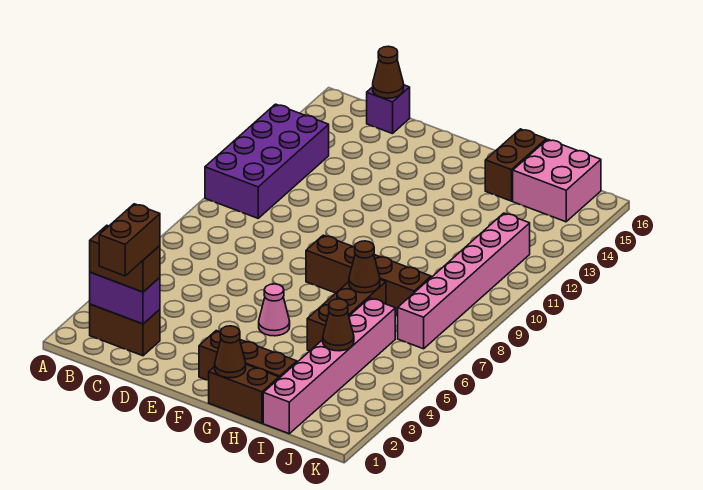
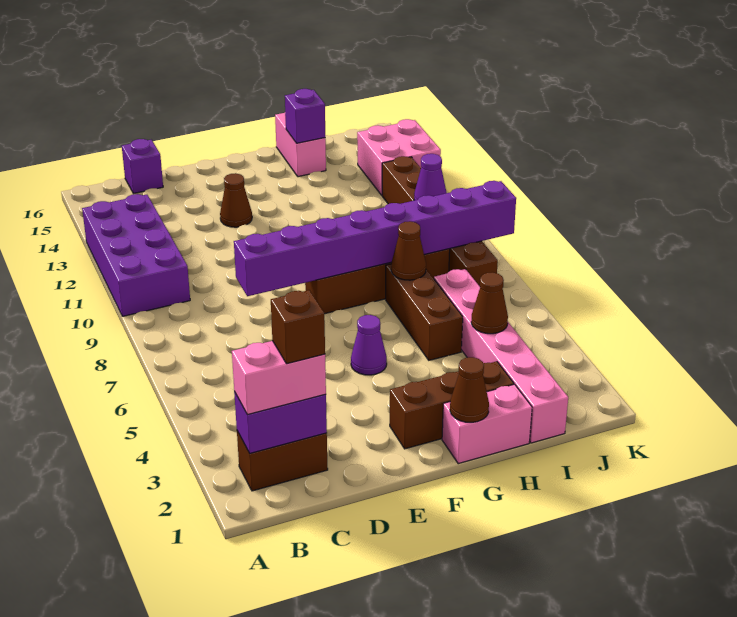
brown brick B2:C2 level 3 -> pink brick B2:C2 level 3
brown brick C1:C2 level 4 -> brown brick C2 level 4
brown cone C16 level 2 -> brown cone E13 level 1
none -> purple brick D8:K8 level 2
pink cone F5 level 1 -> purple cone F5 level 1
brown brick G1:H1 level 1 -> pink brick G1:H1 level 1
brown brick H15:H16 level 1 -> pink brick H15:H16 level 1
none -> purple brick H15 level 2
pink brick I15:J16 level 1 -> pink brick J13:K14 level 1
pink brick J7:J12 level 1 -> brown brick J7:J12 level 1
none -> purple cone J10 level 2

